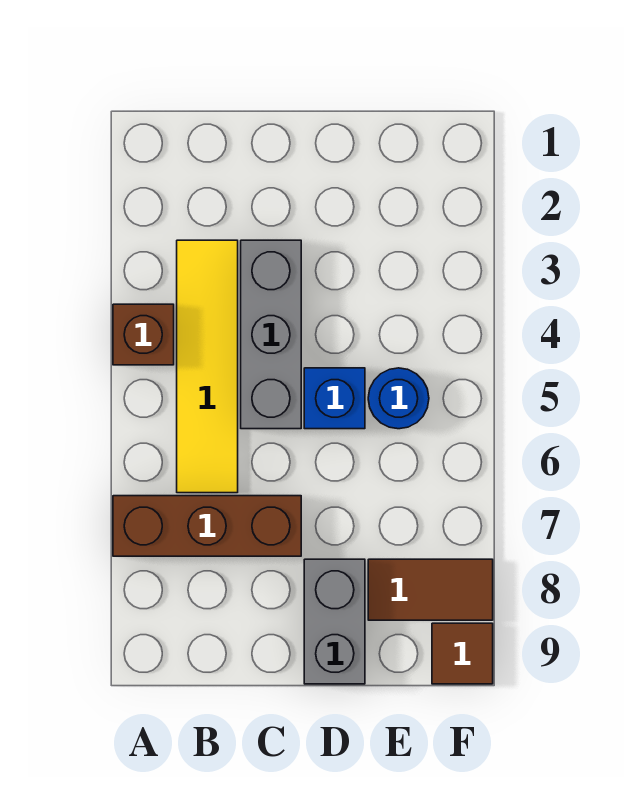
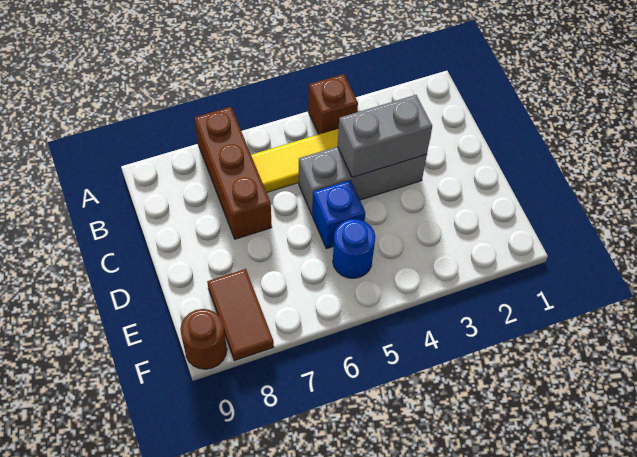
grey brick D8:D9 level 1 -> grey brick C3:C4 level 2
brown tile F9 level 1 -> brown round brick F9 level 1

